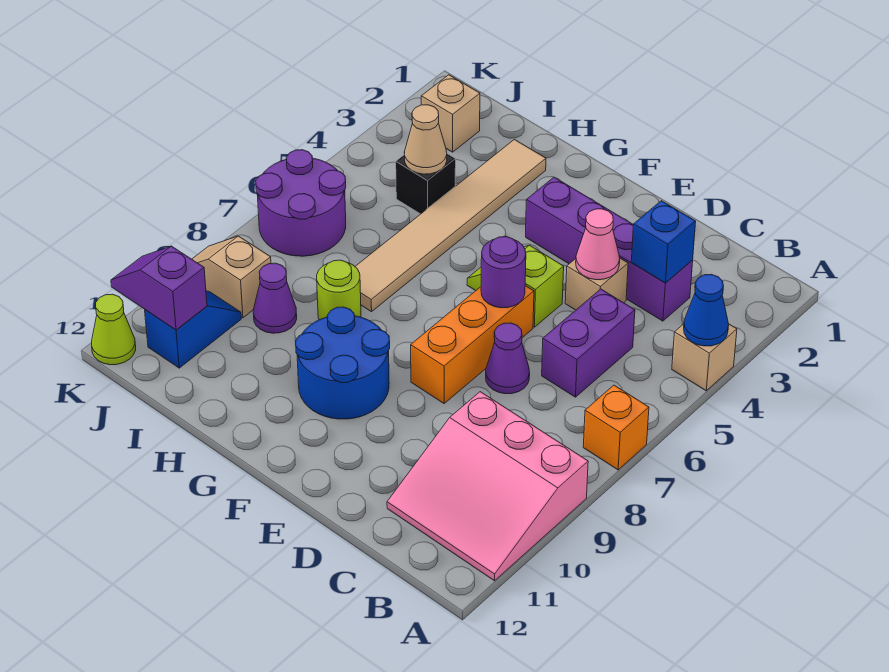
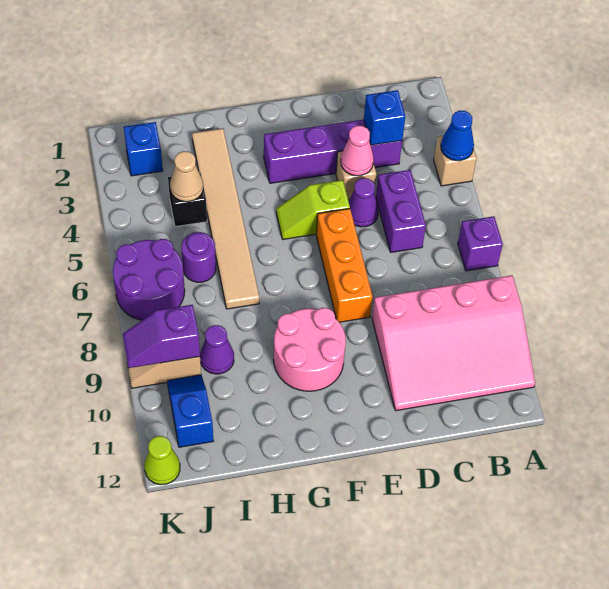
orange brick A7 level 1 -> purple brick A7 level 1
pink slope A9:C11 level 1 top 9 -> pink slope A9:D11 level 1 top 9
purple cone D7 level 1 -> purple cone D5 level 1
purple round brick E6 level 2 -> purple round brick I6 level 1
blue round brick F9:G10 level 1 -> pink round brick F9:G10 level 1
lime round brick H8 level 1 -> none
tan brick J2 level 1 -> blue brick J2 level 1
purple slope J11:K11 level 2 top J -> purple slope J9:K9 level 2 top J

